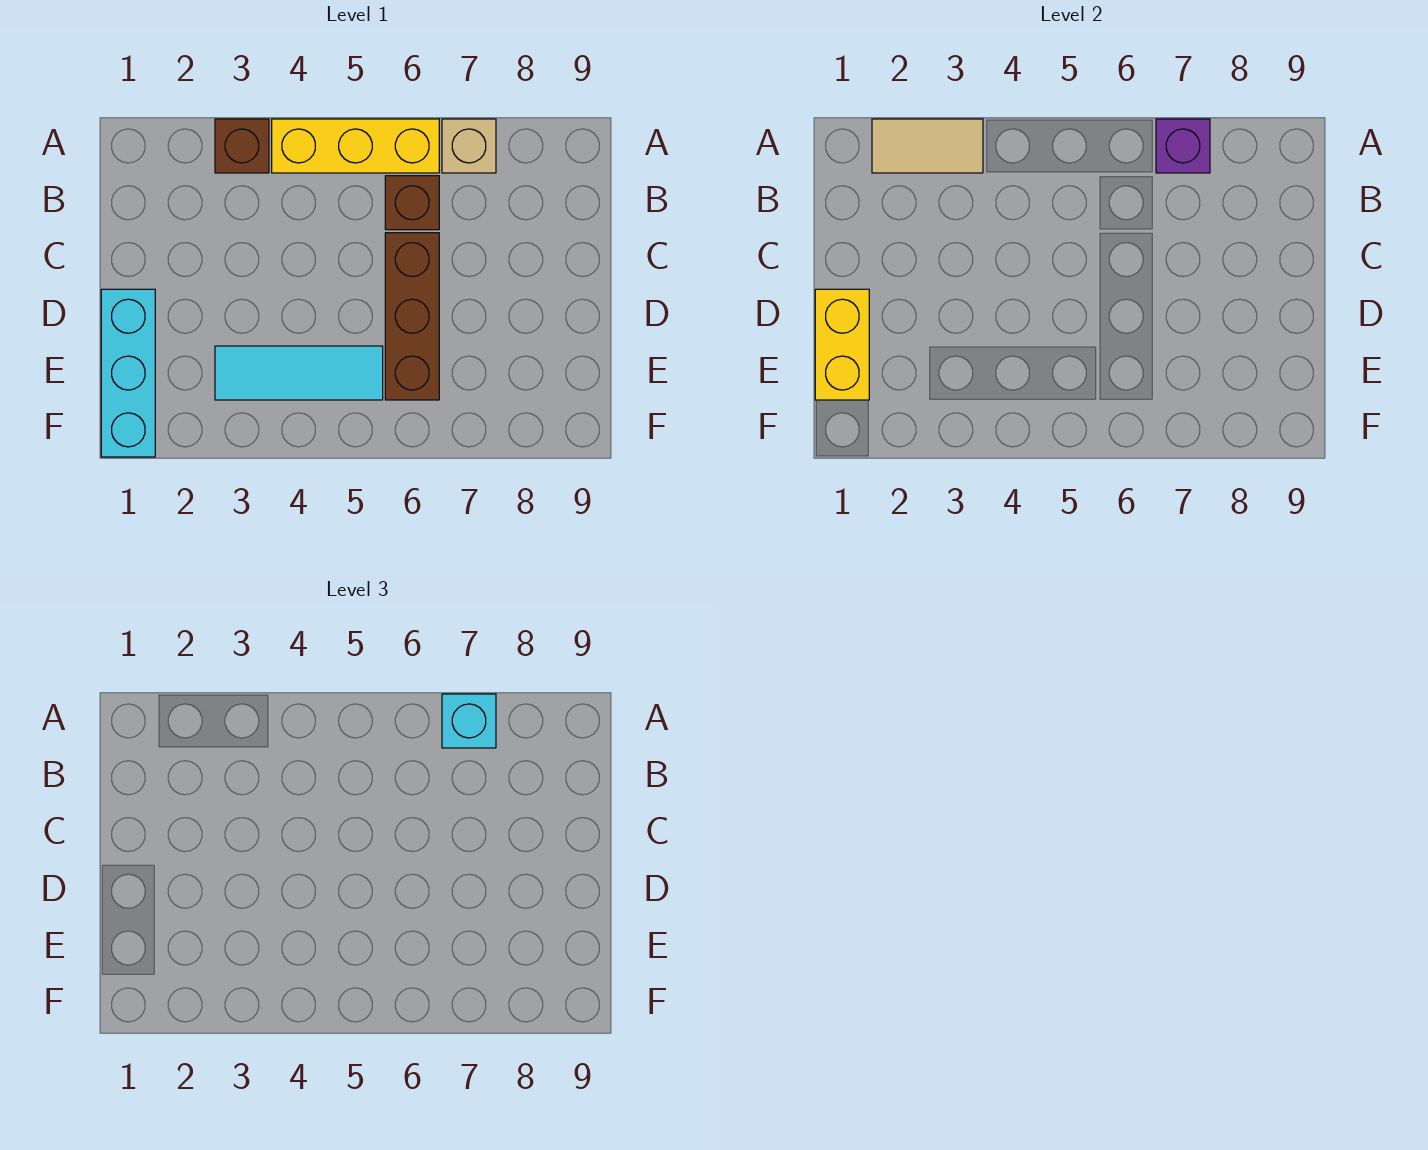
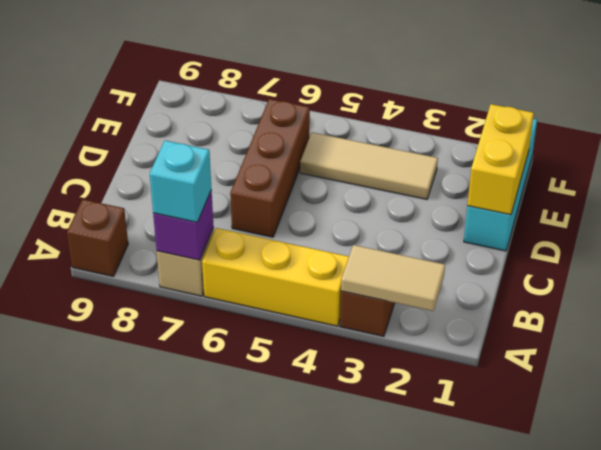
brown brick B6 level 1 -> brown brick A9 level 1
cyan tile E3:E5 level 1 -> tan tile E3:E5 level 1

